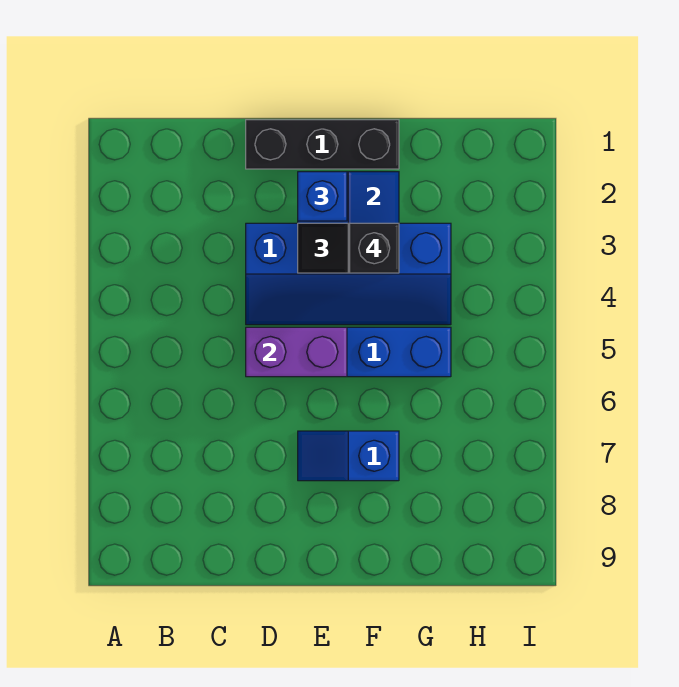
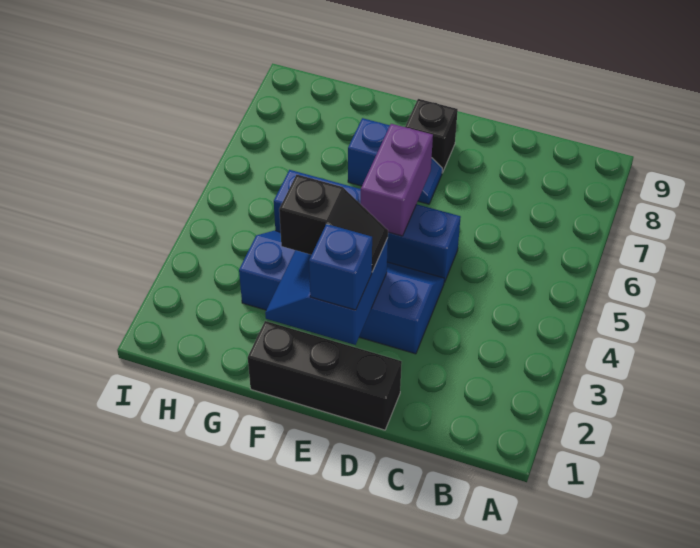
purple brick D5:E5 level 2 -> purple brick E5:E6 level 2
black brick F3 level 4 -> black brick E8 level 1

